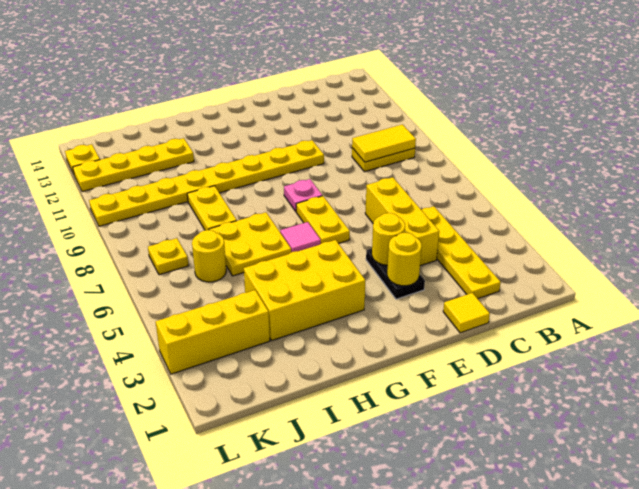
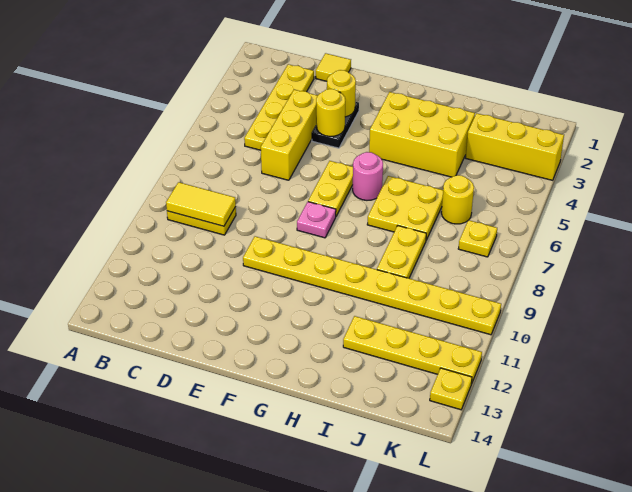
pink tile G6 level 1 -> pink round brick G6 level 1

